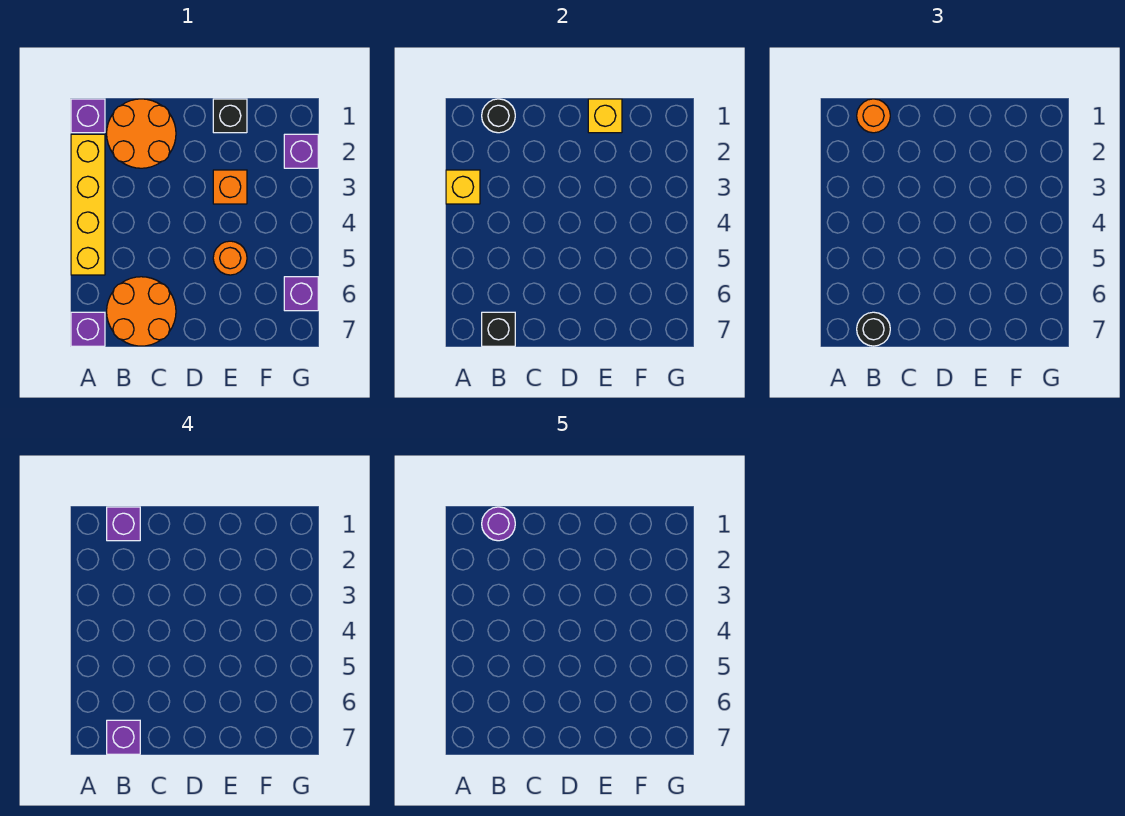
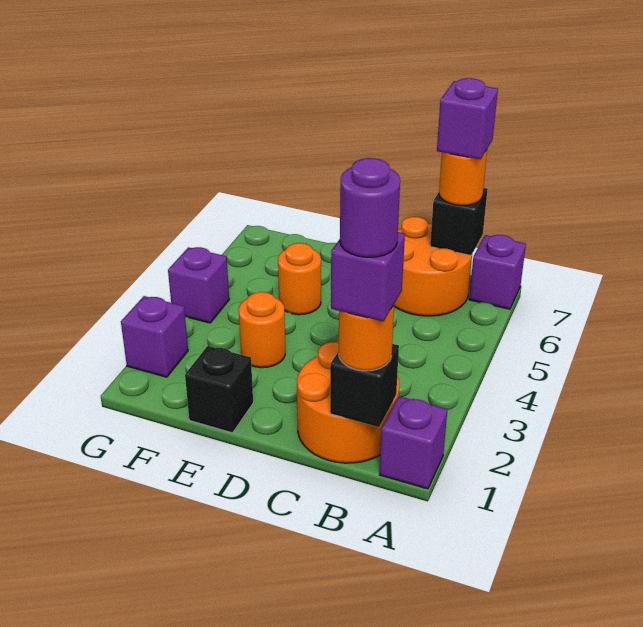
yellow brick A2:A5 level 1 -> none
yellow brick A3 level 2 -> none
black round brick B1 level 2 -> black brick B1 level 2
black round brick B7 level 3 -> orange round brick B7 level 3
yellow brick E1 level 2 -> none
orange brick E3 level 1 -> orange round brick E3 level 1
purple brick G6 level 1 -> purple brick G4 level 1

